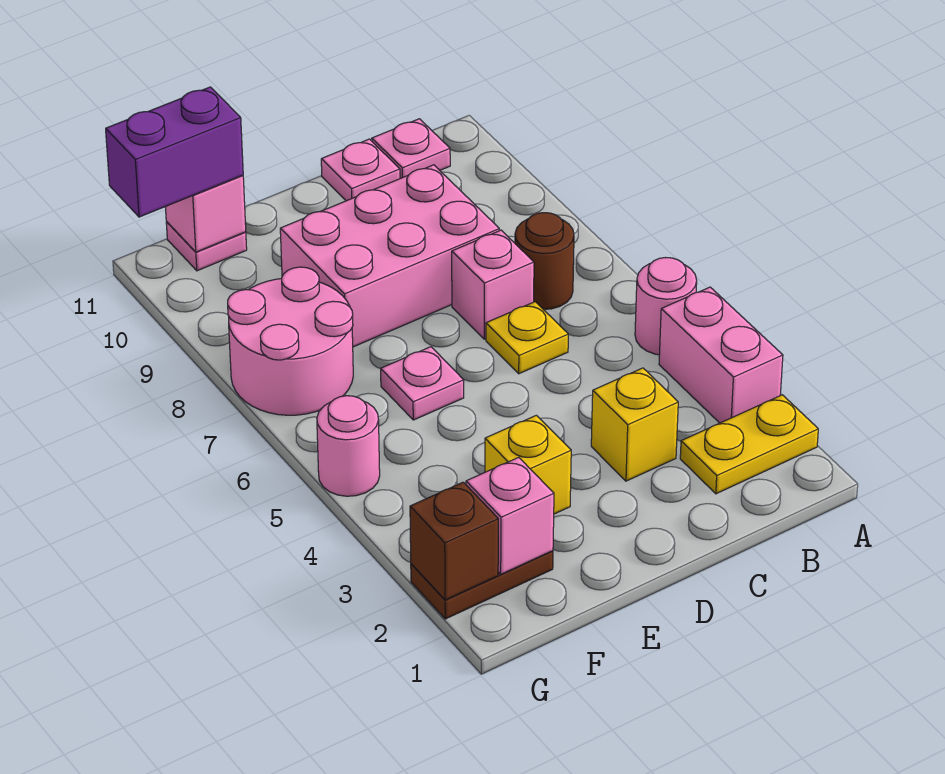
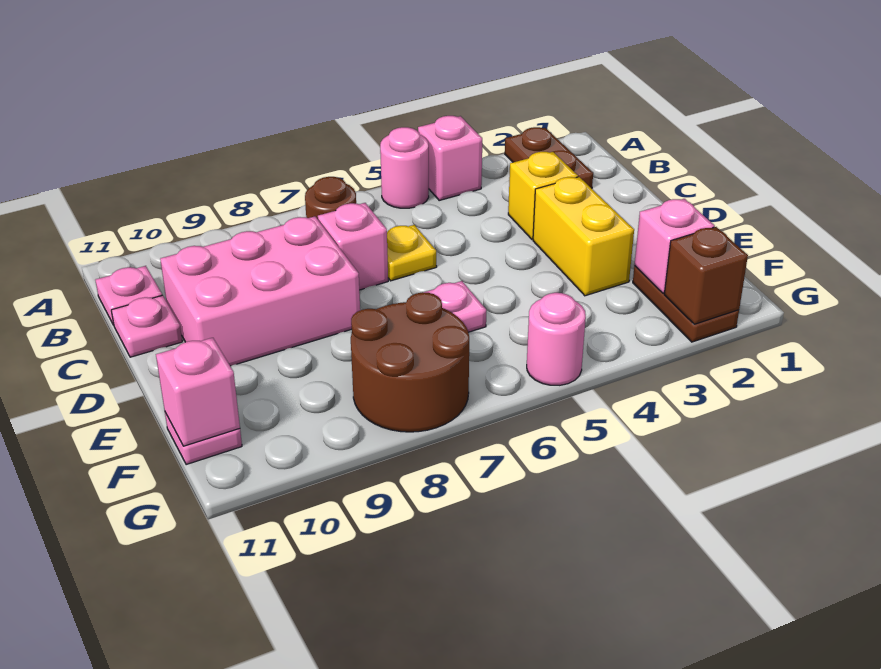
yellow plate A2:B2 level 1 -> brown plate A2:B2 level 1
pink brick A3:A4 level 1 -> pink brick A4 level 1
pink brick C8:E9 level 1 -> pink brick C8:D10 level 1
yellow brick E3 level 1 -> yellow brick D3:E3 level 1
pink round brick F7:G8 level 1 -> brown round brick F7:G8 level 1
purple brick F11:G11 level 3 -> none

